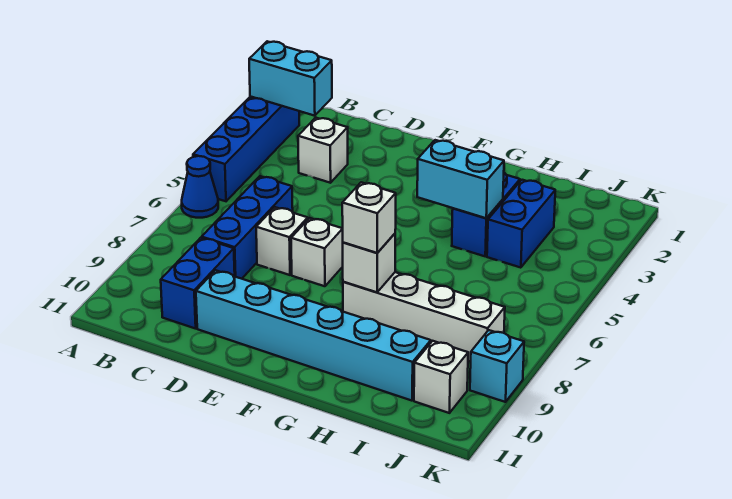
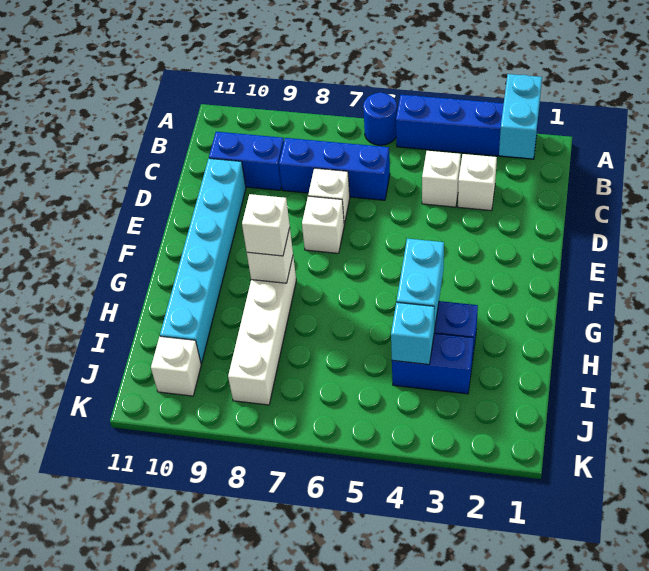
blue cone A6 level 1 -> blue round brick A6 level 1
none -> white brick C4 level 1
cyan brick K9 level 1 -> cyan brick I4 level 2

